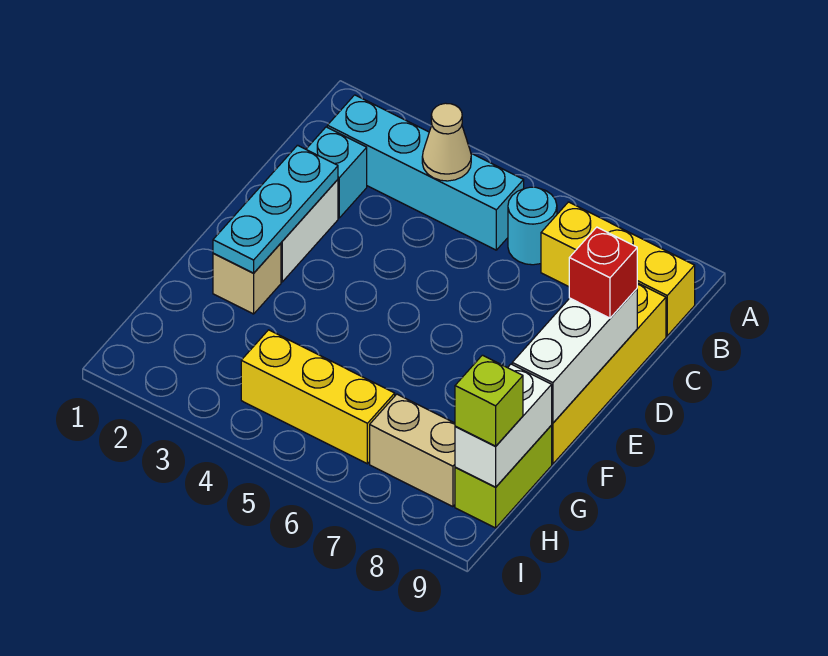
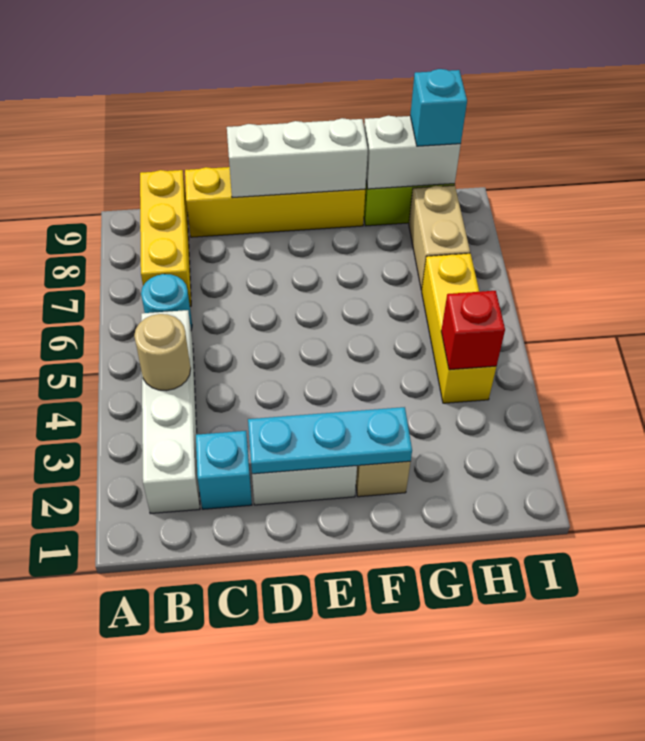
cyan brick B2:B5 level 1 -> white brick B2:B5 level 1
tan cone B4 level 2 -> tan round brick B4 level 2
red brick D9 level 3 -> red brick H4 level 2
lime brick H9 level 3 -> cyan brick H9 level 3

